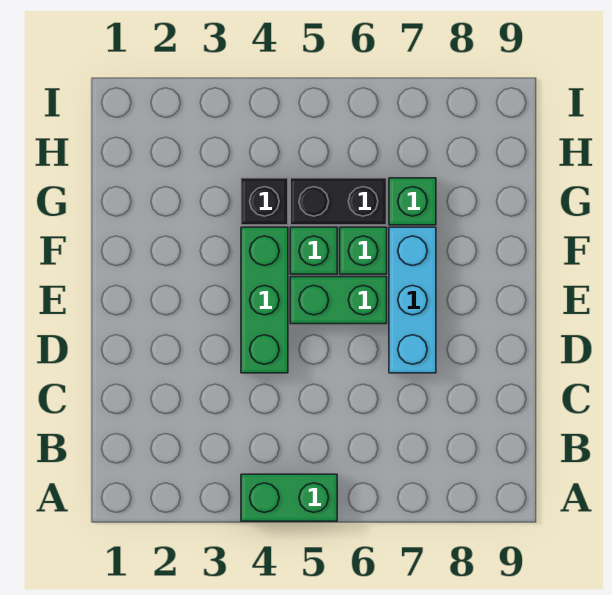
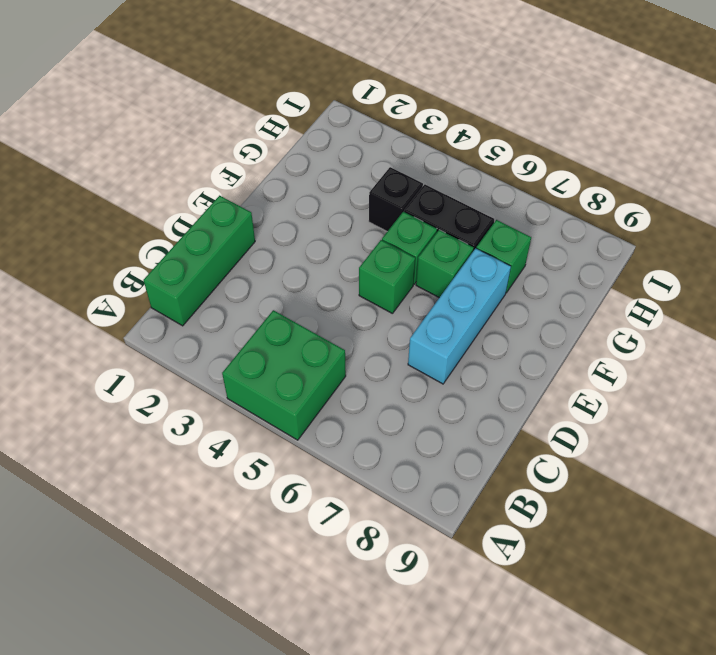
green brick A4:A5 level 1 -> green brick A4:B5 level 1
green brick D4:F4 level 1 -> green brick B1:D1 level 1
green brick E5:E6 level 1 -> green brick E5 level 1

